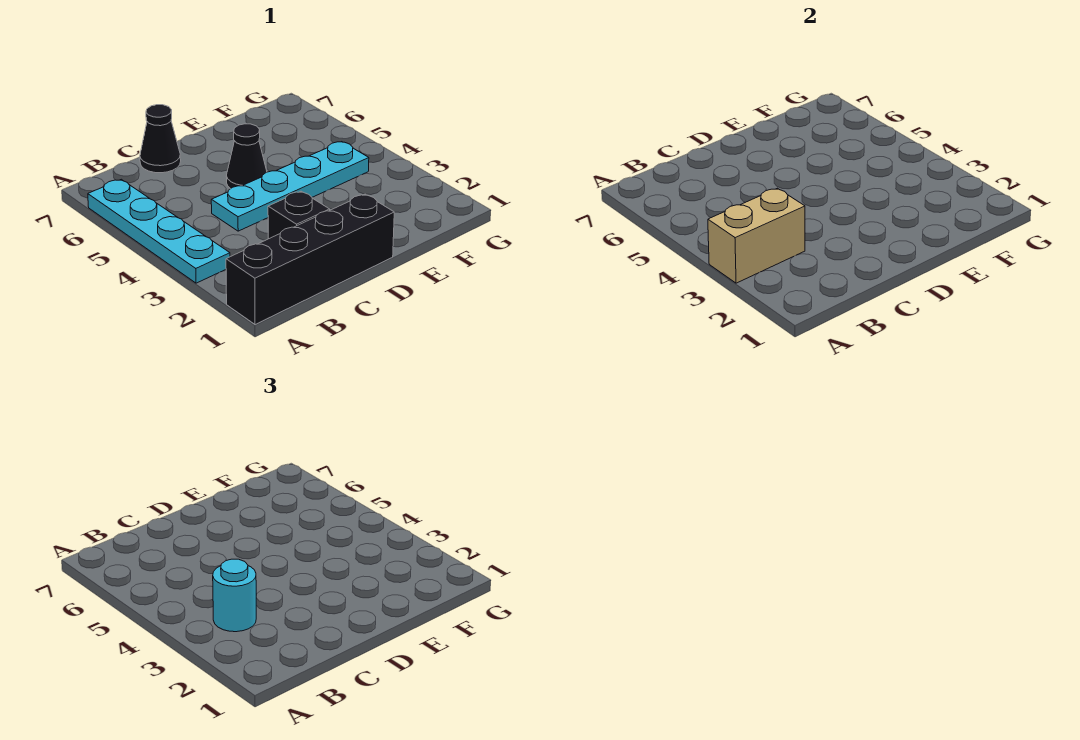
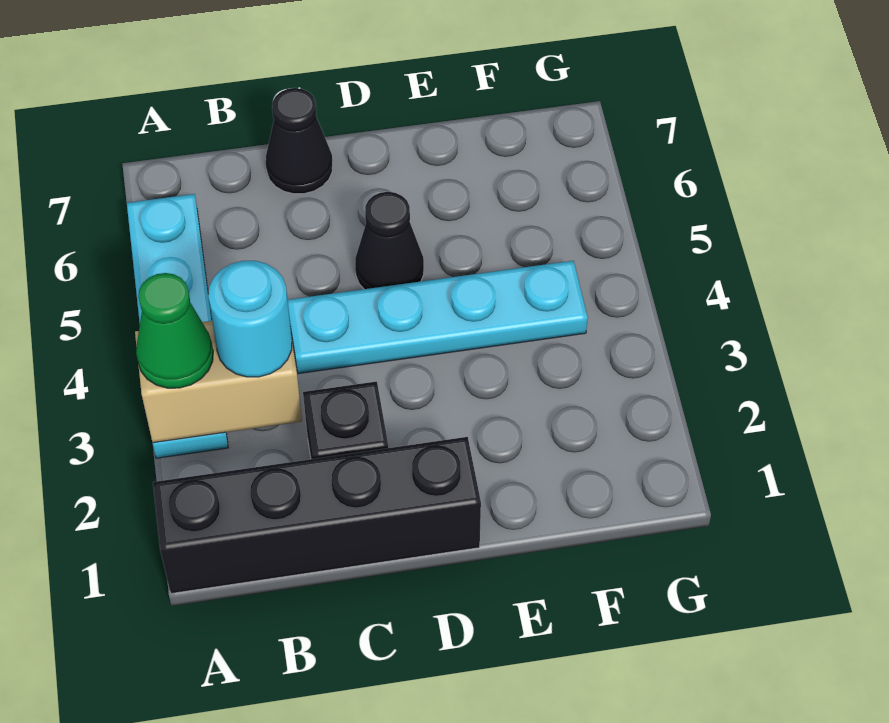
none -> green cone A3 level 3

